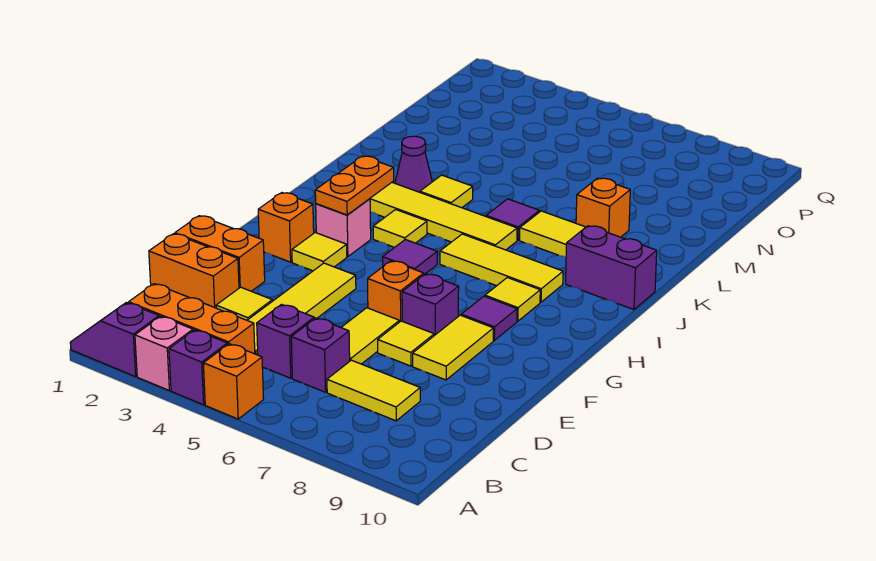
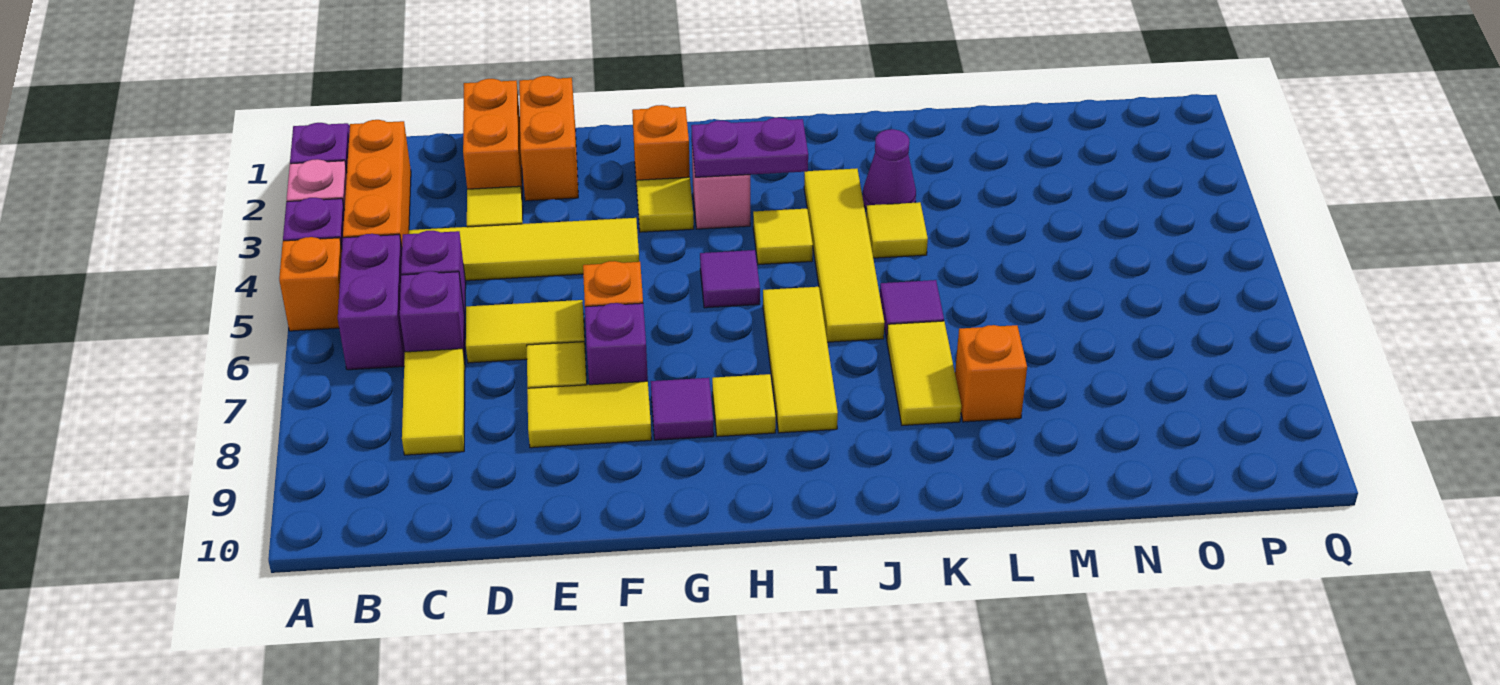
orange plate H3:I3 level 2 -> purple plate H3:I3 level 2
purple brick J9:J10 level 1 -> purple brick B5:B6 level 1

